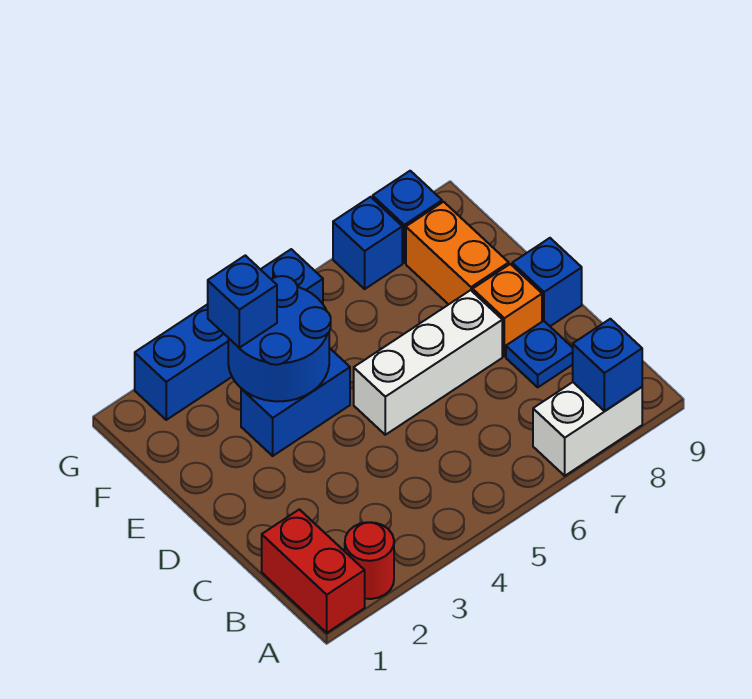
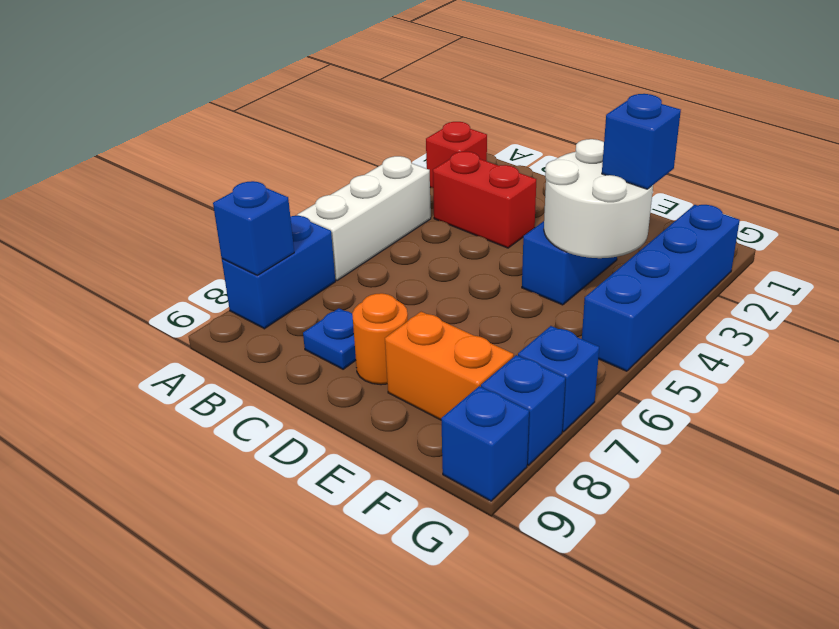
red brick A1:B1 level 1 -> red brick B3:C3 level 1
red round brick A2 level 1 -> red brick A2 level 1
white brick A7:A8 level 1 -> blue brick A7:A8 level 1
white brick D5:D7 level 1 -> white brick A4:A6 level 1
orange brick D8 level 1 -> orange round brick D8 level 1
blue brick D9 level 1 -> blue brick G9 level 1
blue round brick E3:F4 level 2 -> white round brick E3:F4 level 2

